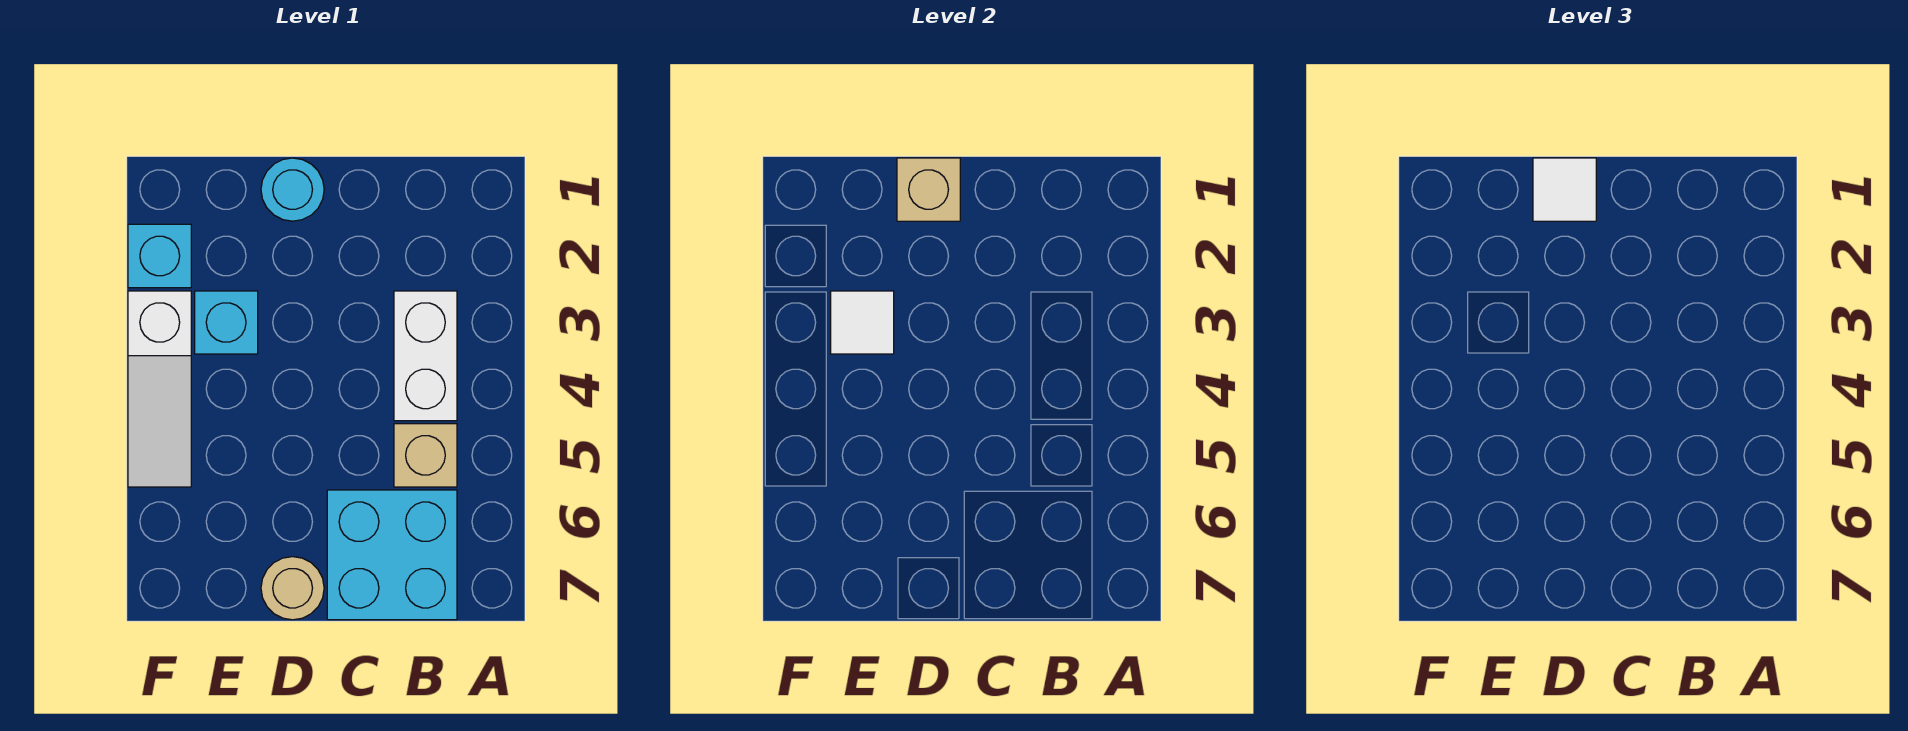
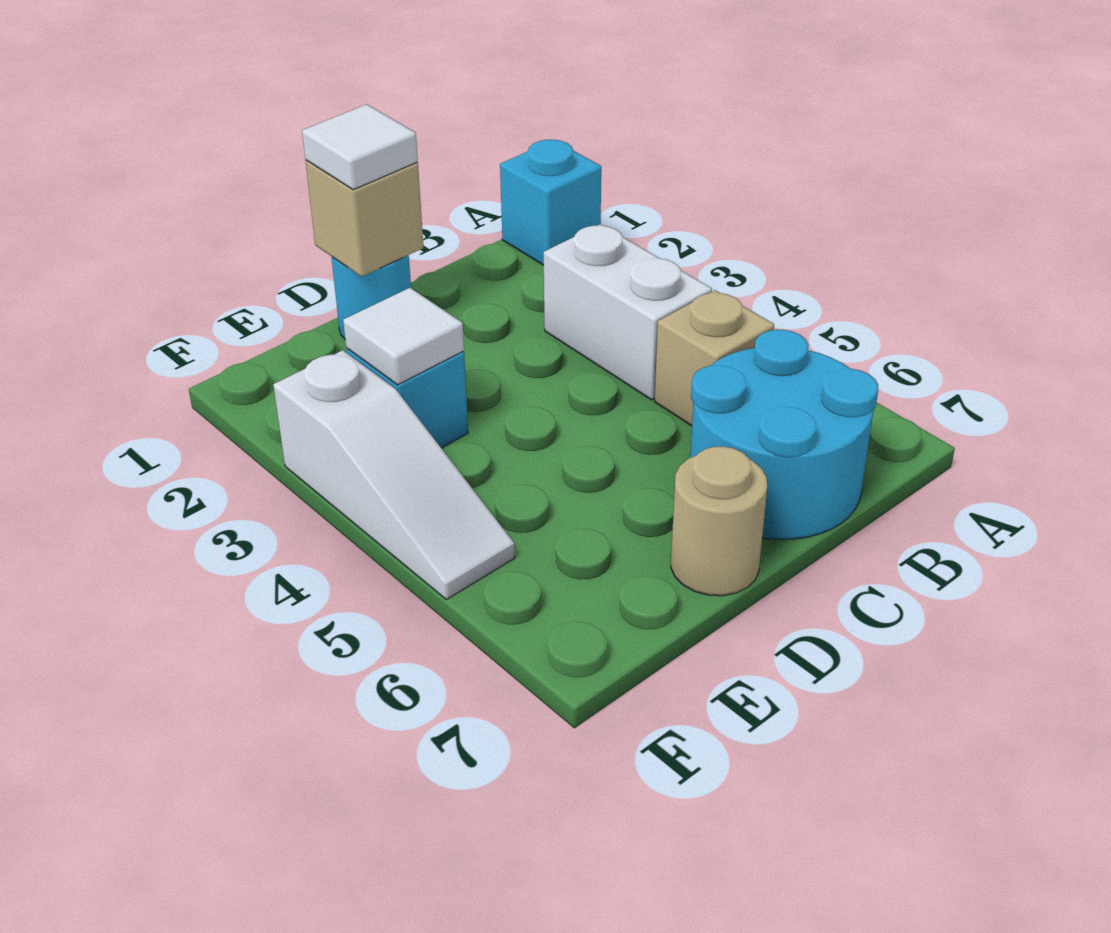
cyan brick B6:C7 level 1 -> cyan round brick B6:C7 level 1
cyan brick F2 level 1 -> cyan brick A1 level 1

